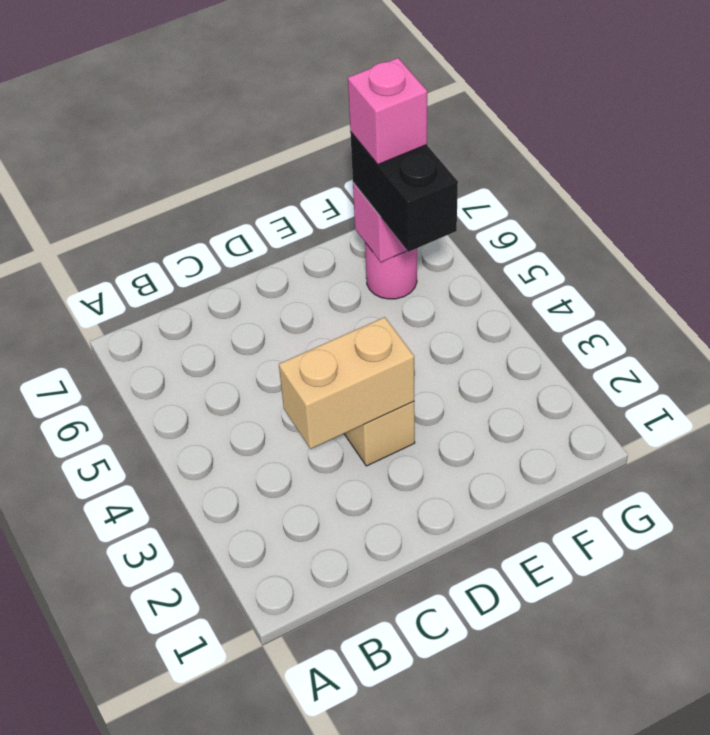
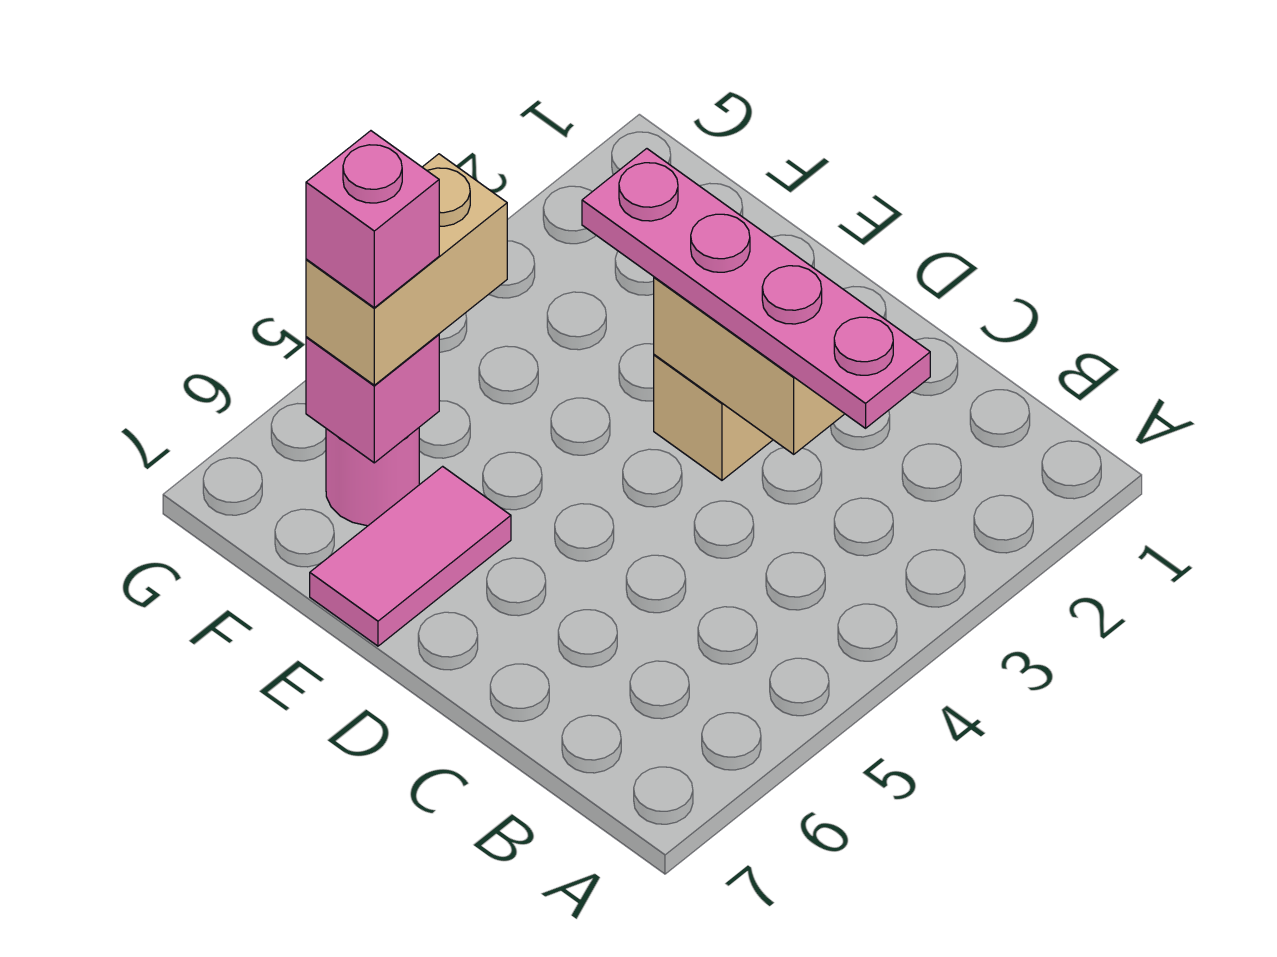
none -> pink plate B3:E3 level 3
none -> pink tile E6:E7 level 1
black brick F5:F6 level 3 -> tan brick F5:F6 level 3

